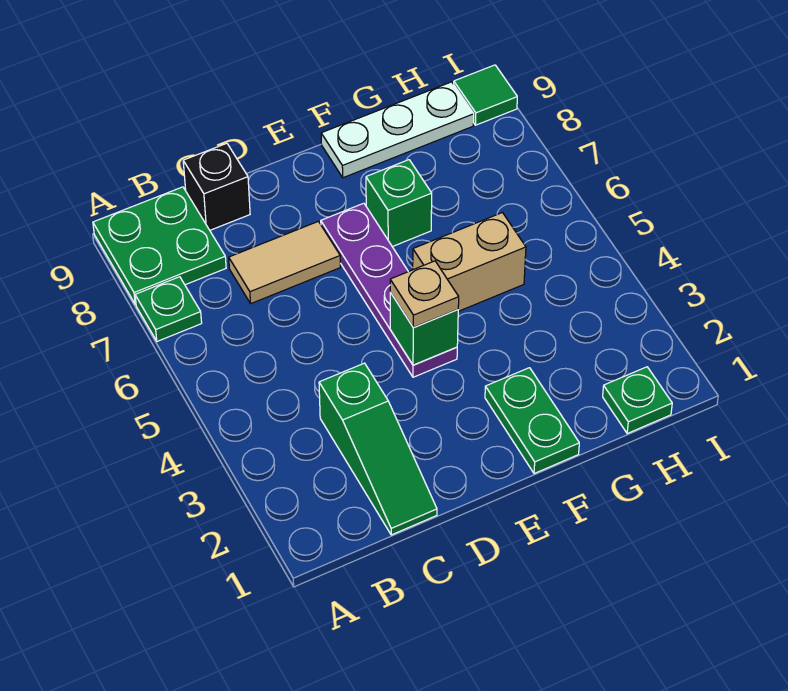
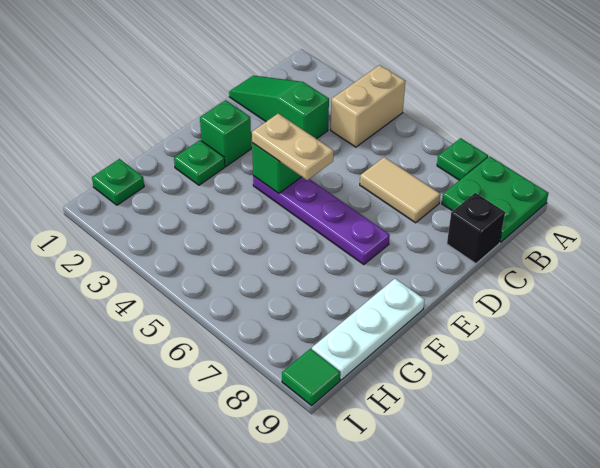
tan tile C7:D7 level 1 -> tan tile C6:C7 level 1
tan plate E4 level 3 -> tan plate E4:E5 level 3
green plate F1:F2 level 1 -> green plate F2 level 1
tan brick F5:G5 level 1 -> tan brick A4:B4 level 1
green brick F7 level 1 -> green brick E2 level 1

